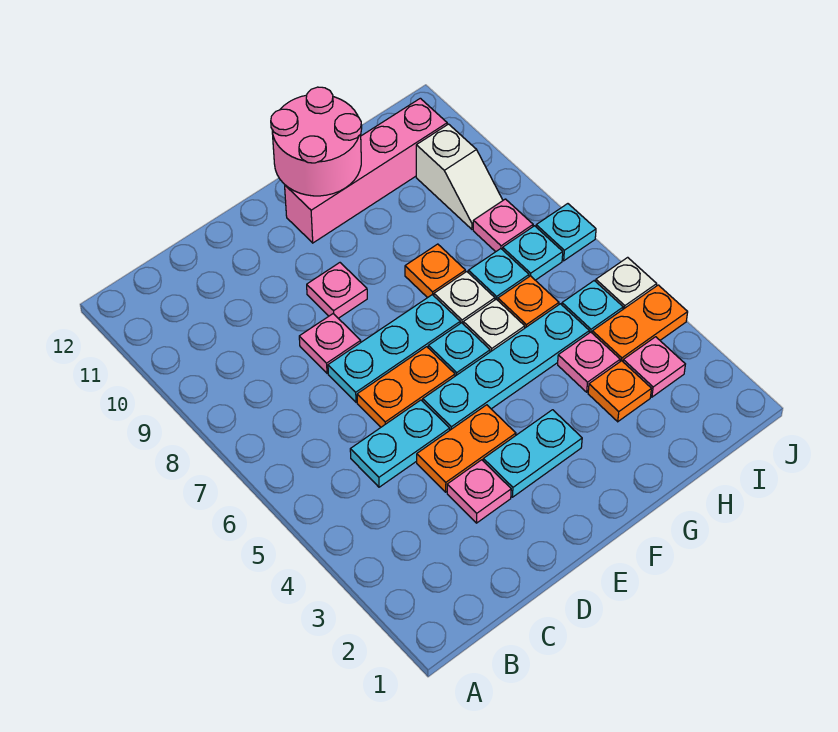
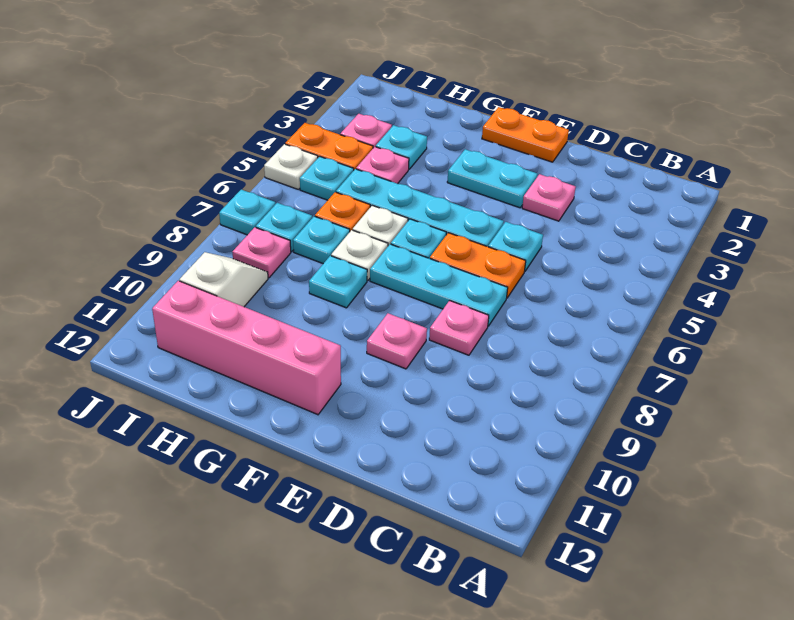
cyan plate C5:D5 level 1 -> cyan plate D5 level 1
orange plate D4:E4 level 1 -> orange plate E1:F1 level 1
pink round brick F11:G12 level 2 -> none
orange plate G8 level 1 -> cyan plate G8 level 1
orange plate H3 level 1 -> cyan plate H3 level 1

